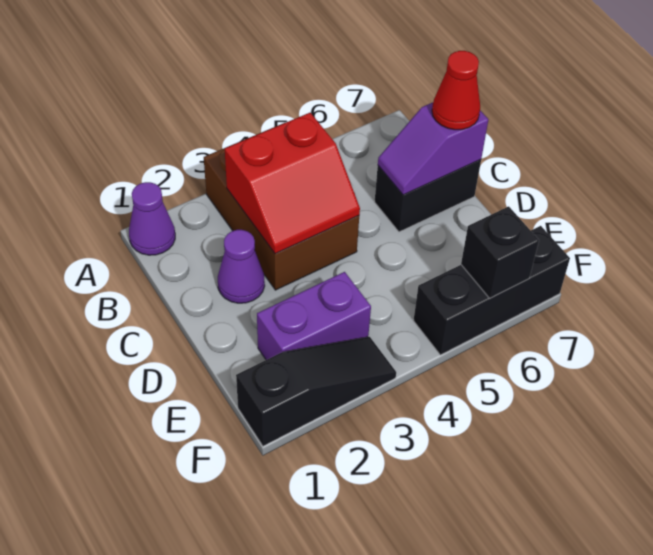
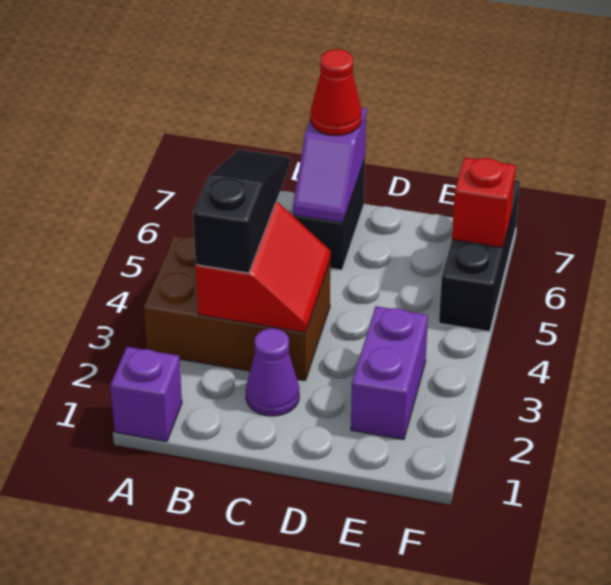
purple cone A1 level 1 -> purple brick A1 level 1
black slope F1:F3 level 1 top 1 -> black slope B3:B5 level 3 top 3
black brick F6 level 2 -> red brick F6 level 2

